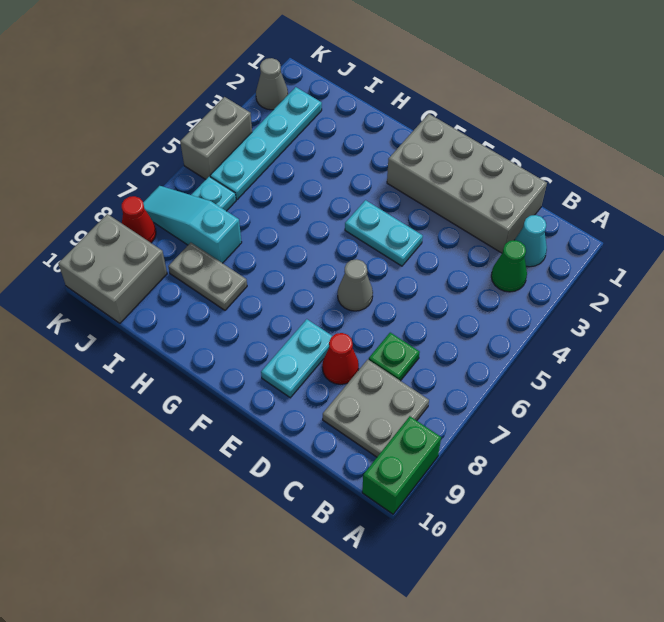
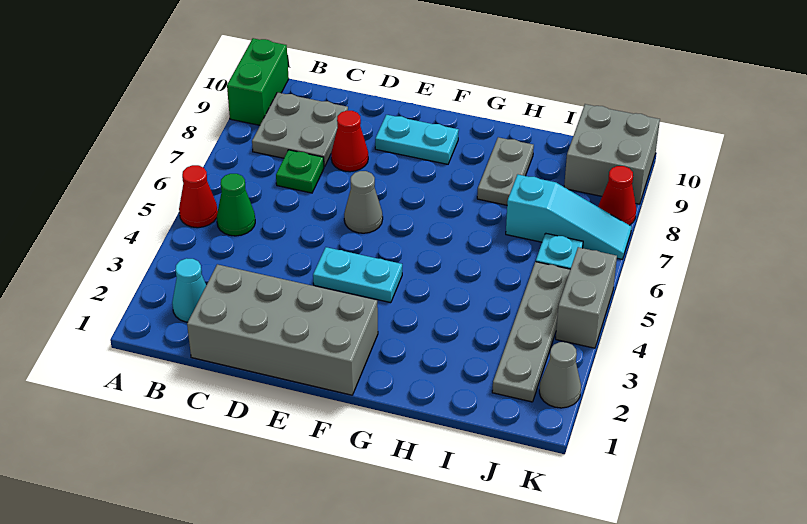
none -> red cone A5 level 1
green cone B3 level 1 -> green cone B5 level 1
cyan plate E8:E9 level 1 -> cyan plate E9:F9 level 1
grey plate H8:I8 level 1 -> grey plate H8:H9 level 1
cyan plate J2:J5 level 1 -> grey plate J2:J5 level 1

